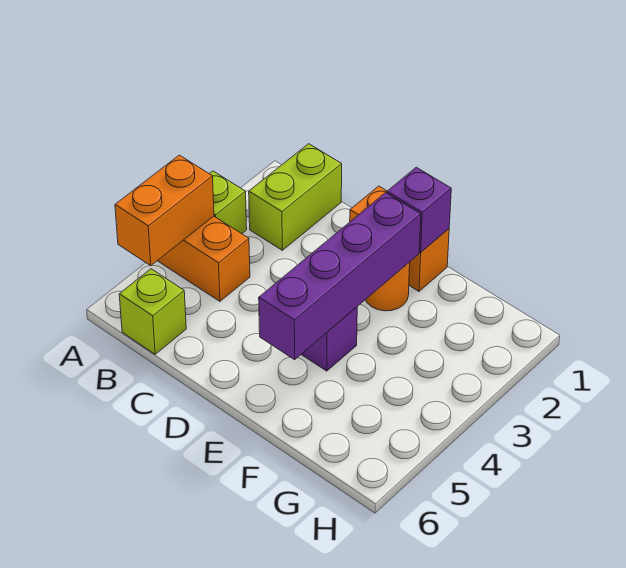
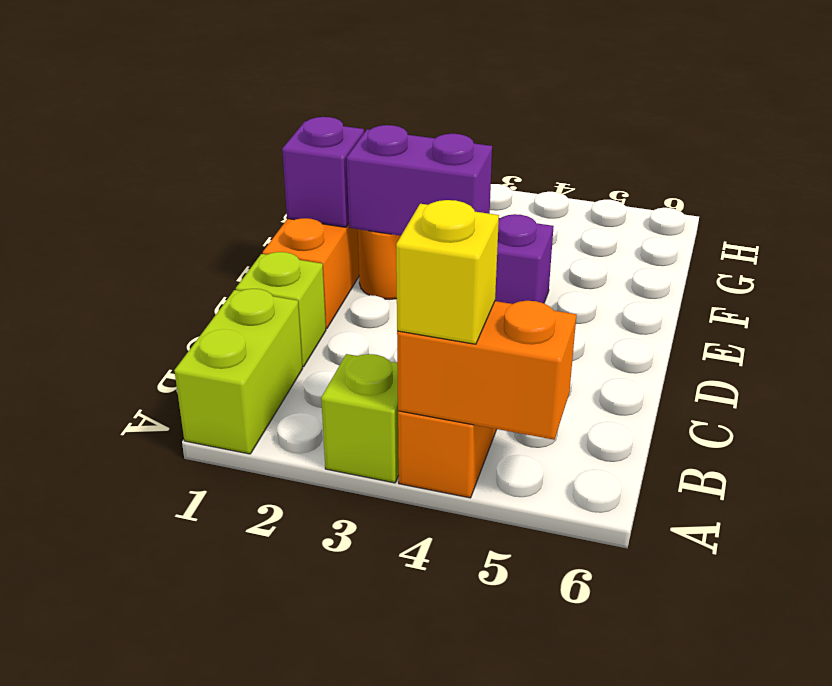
none -> yellow brick A4 level 3
lime brick B1:B2 level 1 -> lime brick A1:B1 level 1
lime brick B6 level 1 -> lime brick C1 level 1
purple brick E2:E5 level 2 -> purple brick E2:E3 level 2

